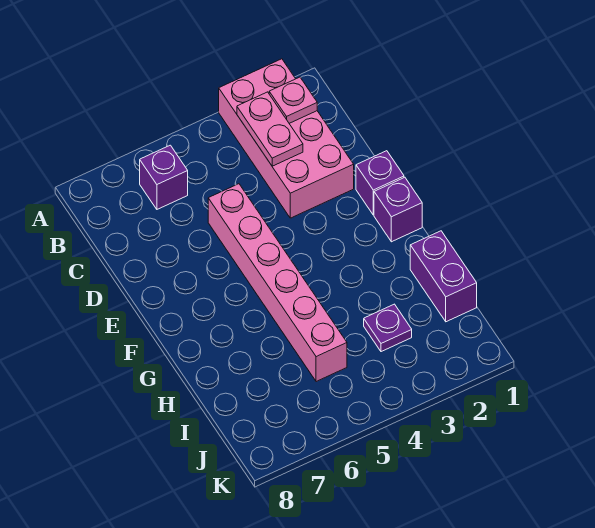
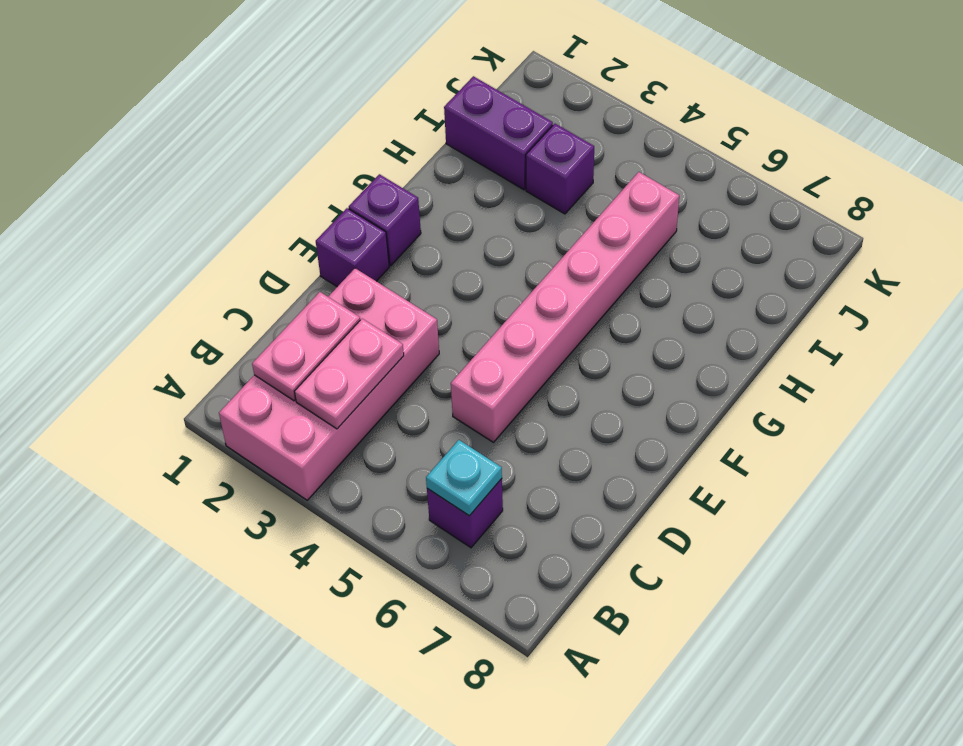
pink plate B2 level 2 -> pink plate B2:C2 level 2
none -> cyan plate B6 level 2
purple brick H1:I1 level 1 -> purple brick I1:I2 level 1
purple plate I3 level 1 -> purple brick I3 level 1

